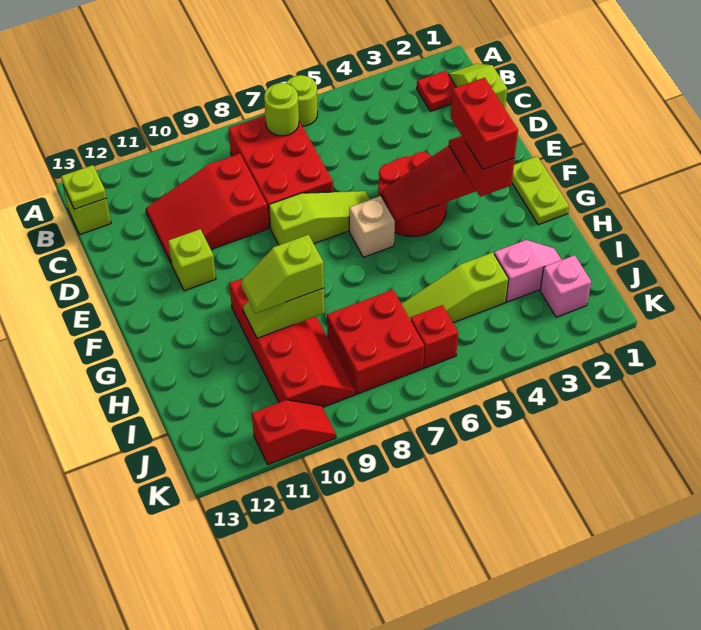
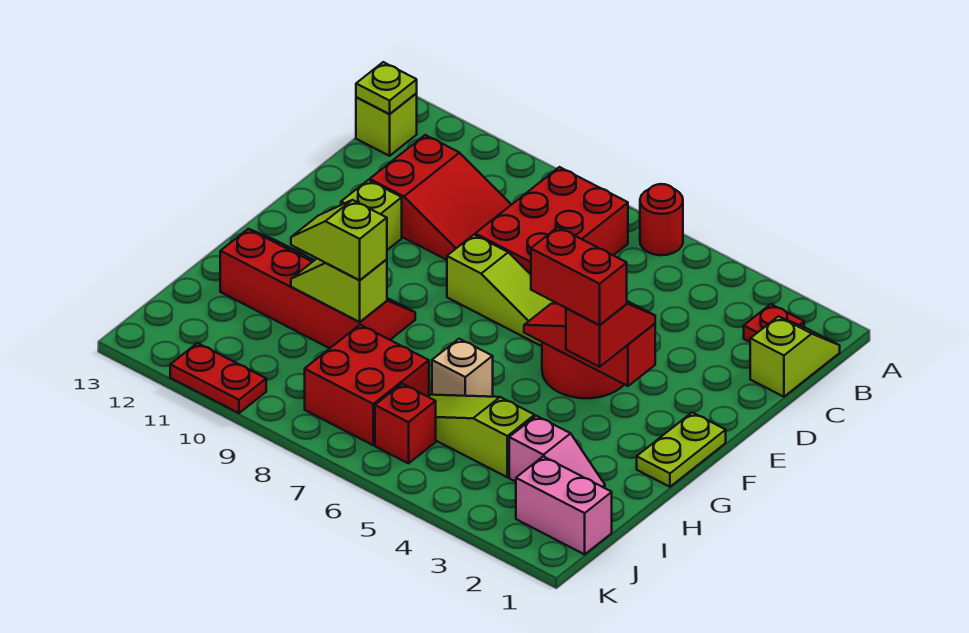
lime round brick A6 level 1 -> red round brick A6 level 1
lime round brick B7 level 2 -> none
red slope C9:D11 level 1 top 9 -> red slope C9:D11 level 1 top 11
red brick F3:G3 level 4 -> red brick G3:G4 level 4
tan brick F6 level 1 -> tan brick H6 level 1
red slope G9:J10 level 1 top 10 -> red slope G9:H12 level 1 top H
pink brick J2 level 1 -> pink brick J1:J2 level 1
red slope K10:K11 level 1 top 11 -> red plate K10:K11 level 1

